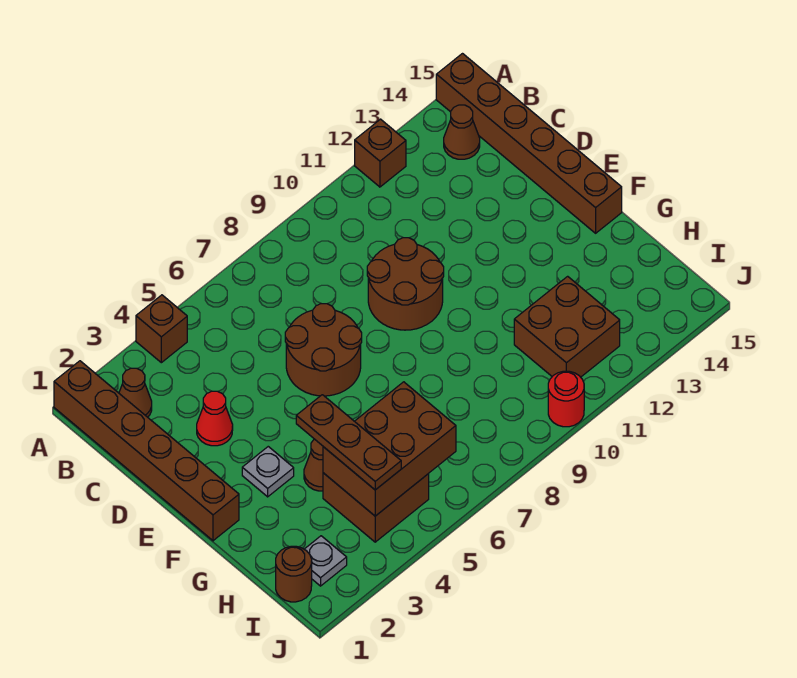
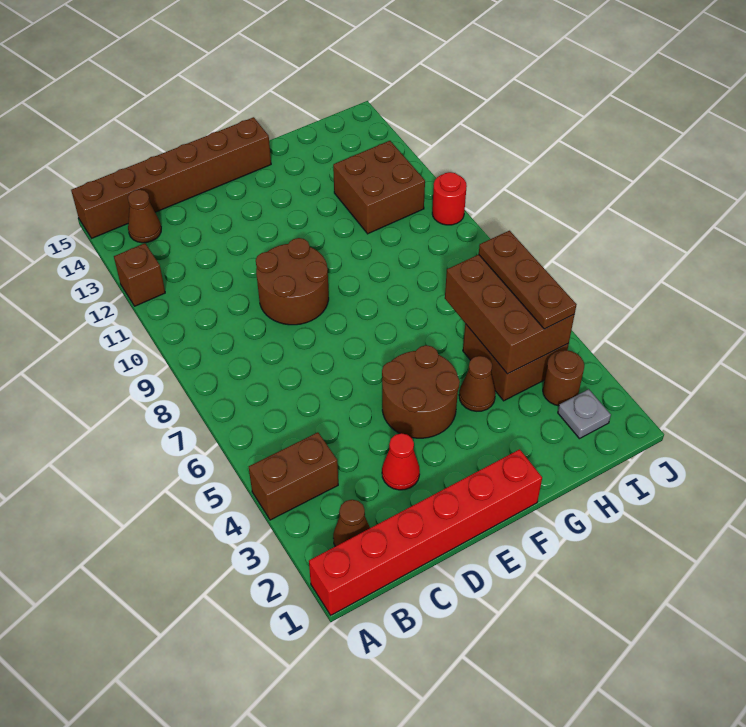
brown brick A1:F1 level 1 -> red brick A1:F1 level 1
brown brick A4 level 1 -> brown brick A4:B4 level 1
brown round brick D6:E7 level 1 -> brown round brick E4:F5 level 1
grey plate F3 level 1 -> none
brown plate G4:I4 level 3 -> brown plate I4:I6 level 3
brown round brick I1 level 1 -> brown round brick I3 level 1

